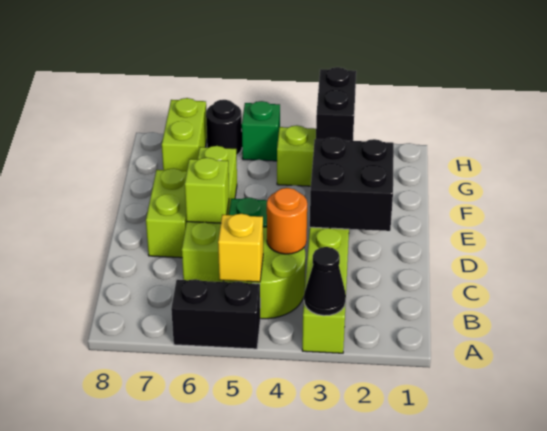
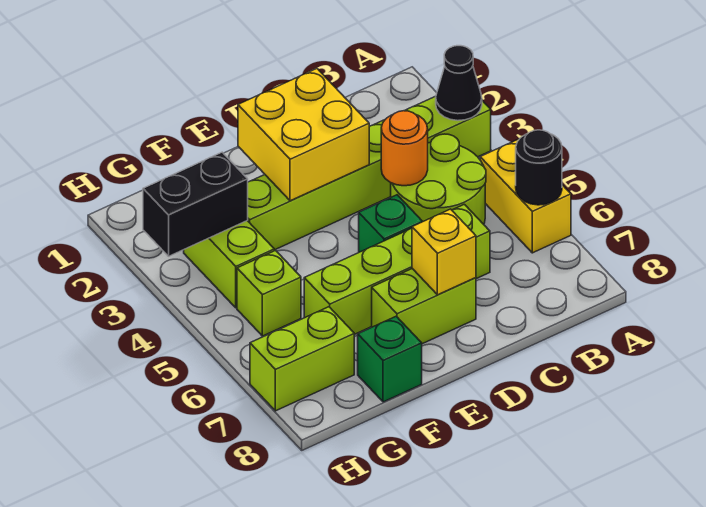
black brick A5:A6 level 1 -> yellow brick A5:A6 level 1
yellow brick B5 level 2 -> yellow brick D7 level 2
black brick D2:E3 level 2 -> yellow brick D2:E3 level 2
lime brick D6 level 2 -> lime brick G5 level 1
green brick H5 level 1 -> green brick F8 level 1
black round brick H6 level 1 -> black round brick A6 level 2

